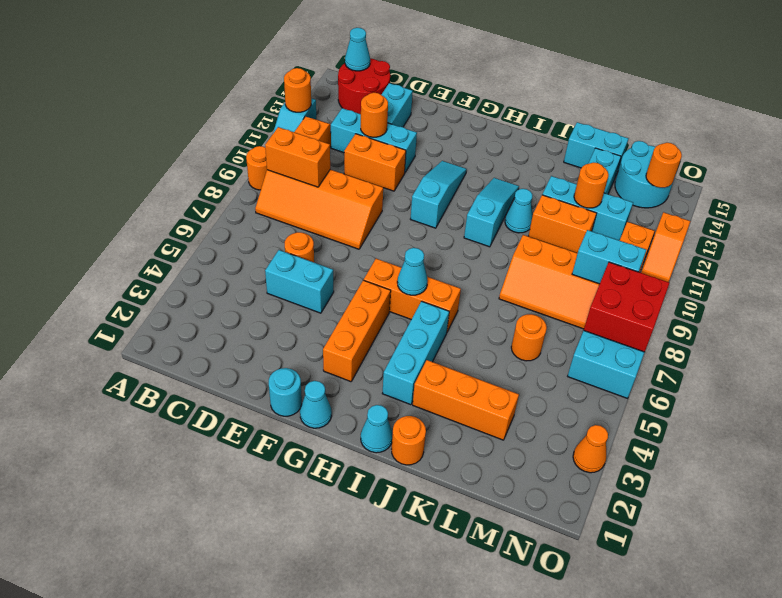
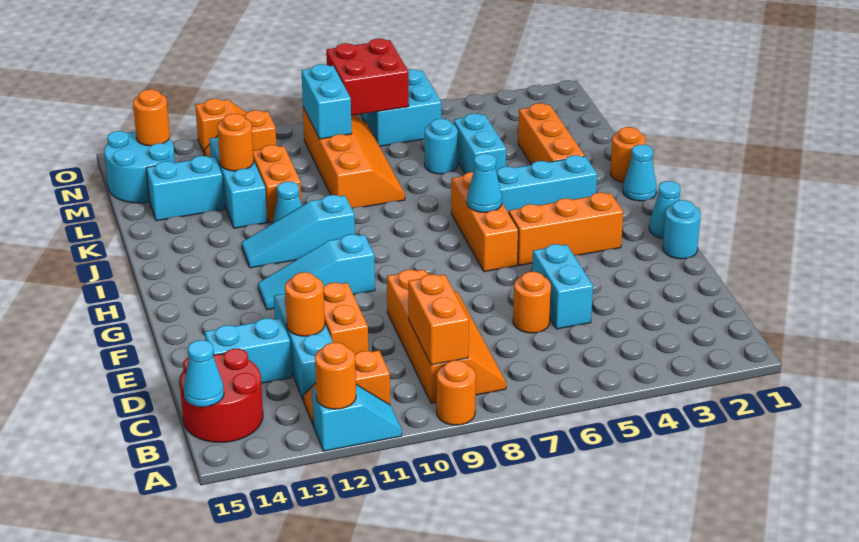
cyan brick K15:L15 level 1 -> cyan brick K5:L5 level 1
orange round brick L6 level 1 -> cyan round brick L6 level 1
orange cone O3 level 1 -> none

